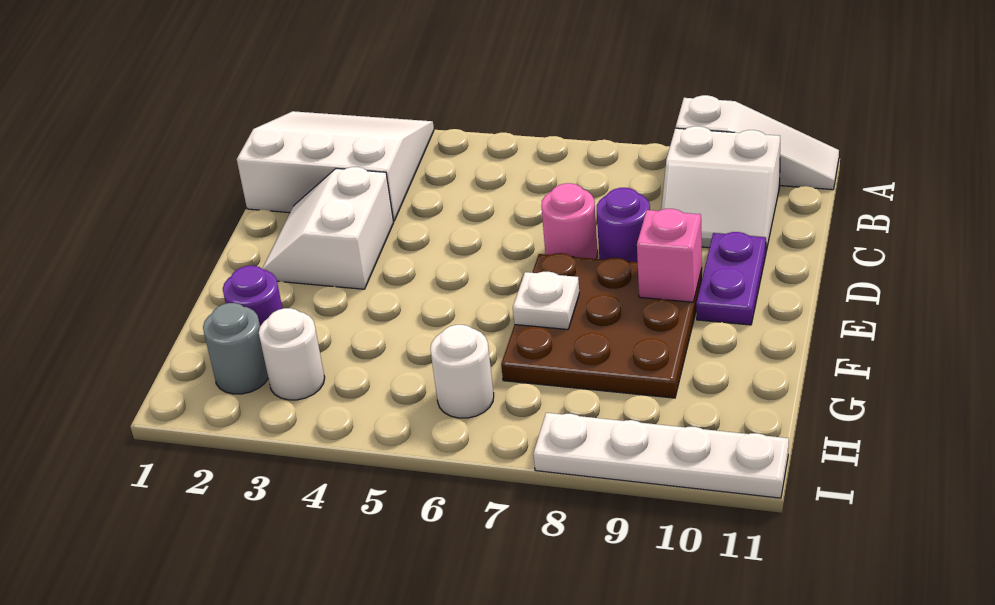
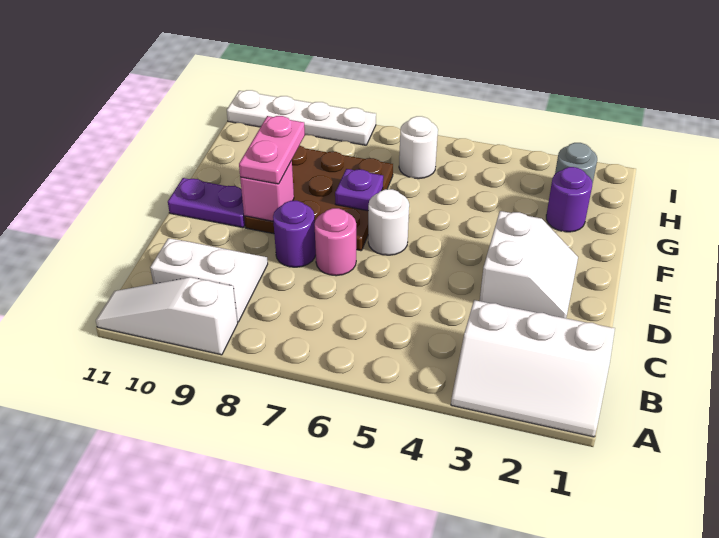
white slope A1:C3 level 1 top C -> white slope A1:B3 level 1 top B
purple plate D10:E10 level 1 -> purple plate E10:E11 level 1
none -> pink plate E9:F9 level 3
white plate F7 level 2 -> purple plate F7 level 2
white round brick H3 level 1 -> white round brick E6 level 1

